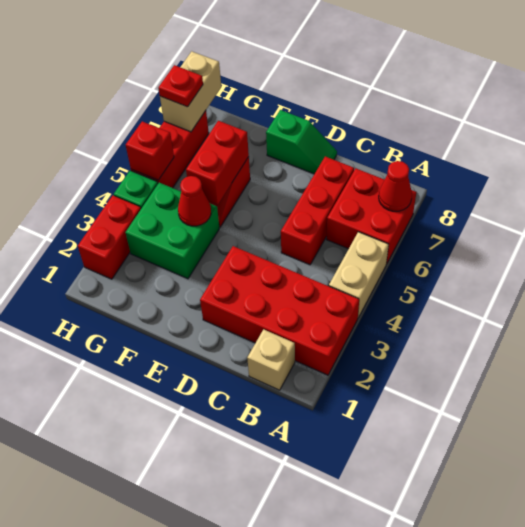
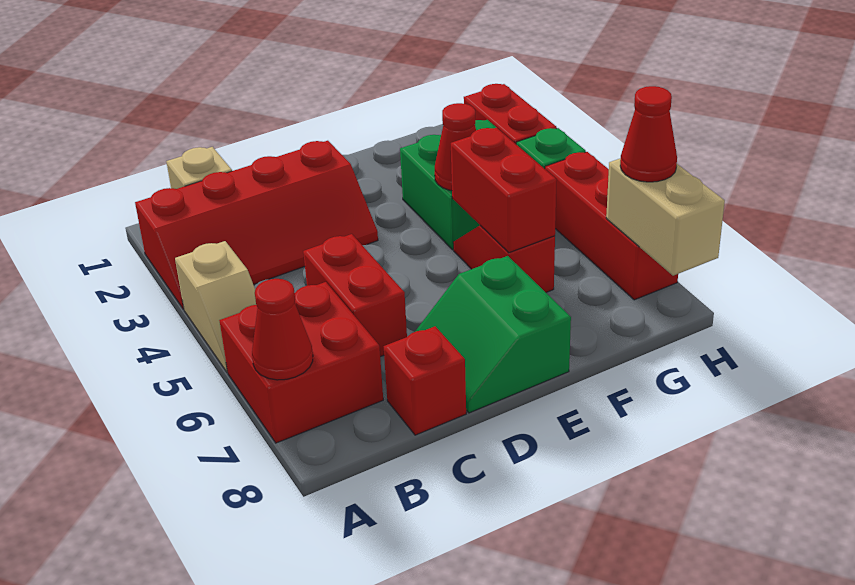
red brick A2:D3 level 1 -> red slope A2:D3 level 1 top 2
tan brick A4:A5 level 1 -> tan slope A4:A5 level 1 top 4
red brick C5:C7 level 1 -> red brick C5:C6 level 1
green slope D8:E8 level 1 top E -> green slope D7:E8 level 1 top E
red brick H5 level 2 -> red brick C8 level 1
red plate H7 level 3 -> red cone H7 level 3

